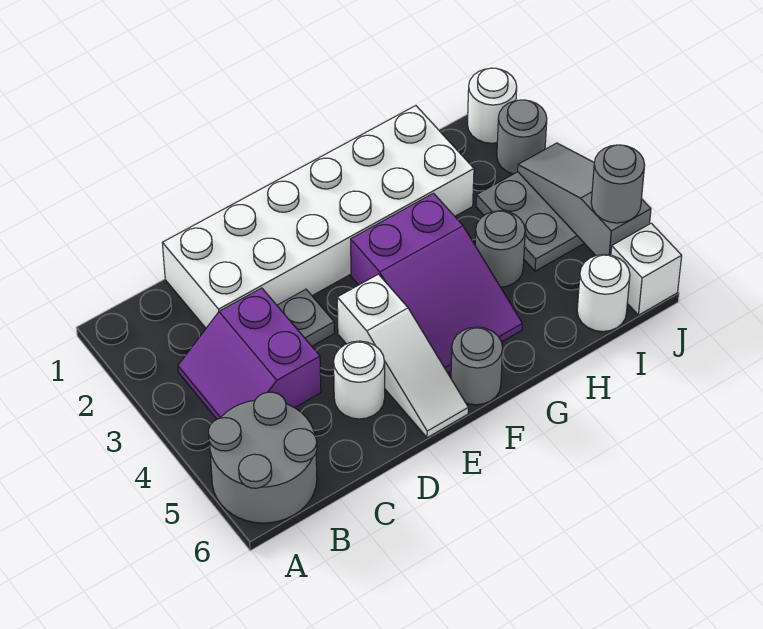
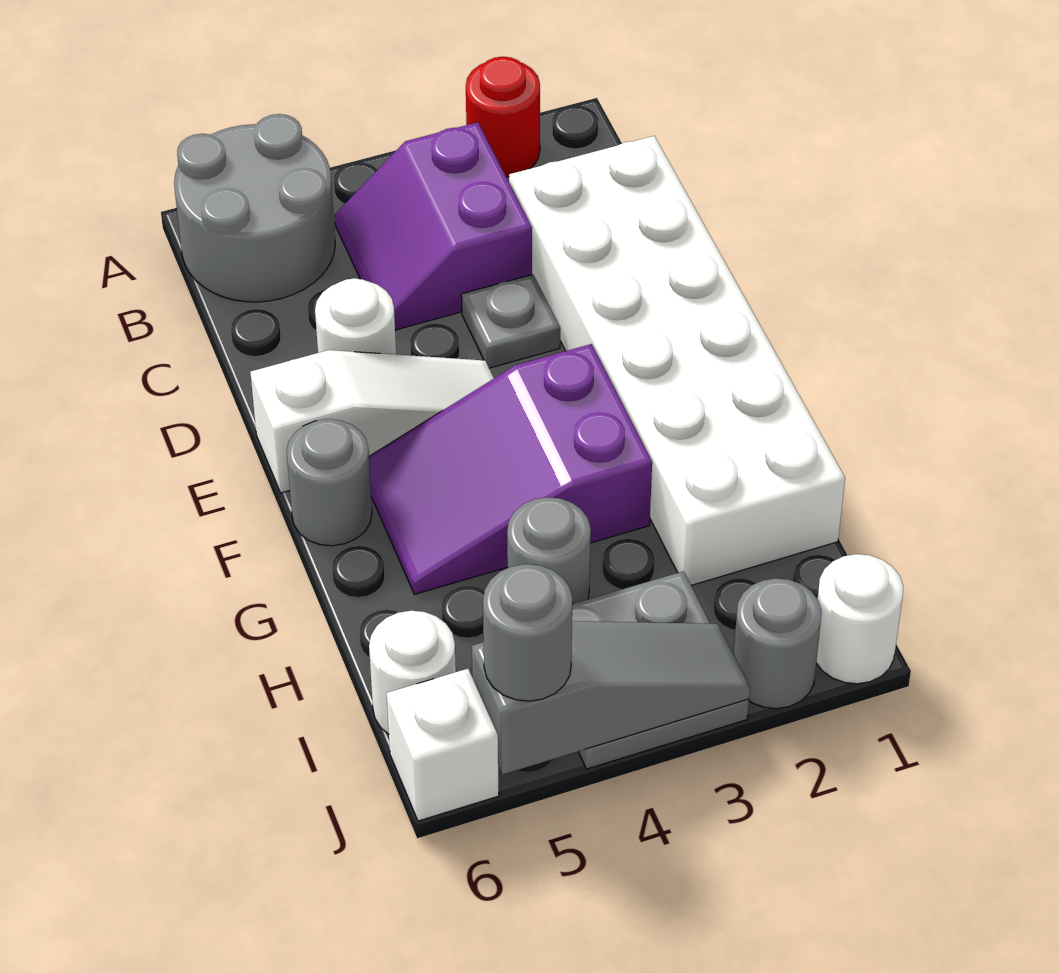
none -> red round brick A2 level 1
purple slope B3:C4 level 1 top C -> purple slope B3:C4 level 1 top 3
white slope E4:E6 level 1 top 4 -> white slope E4:E6 level 1 top 6

